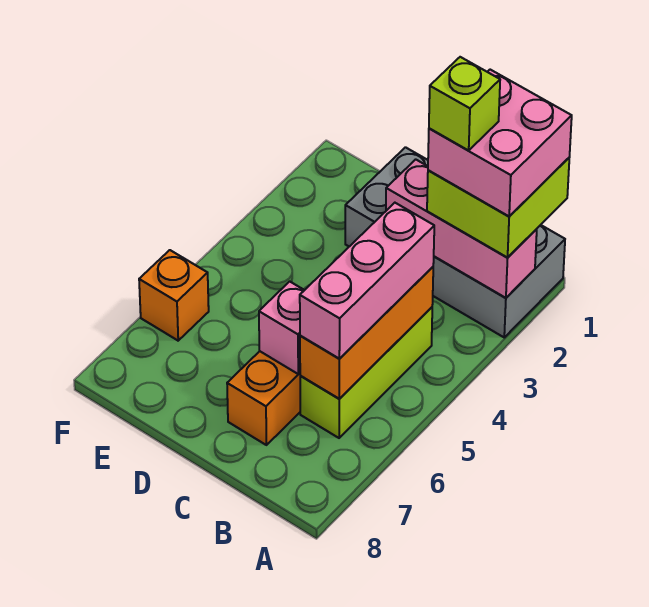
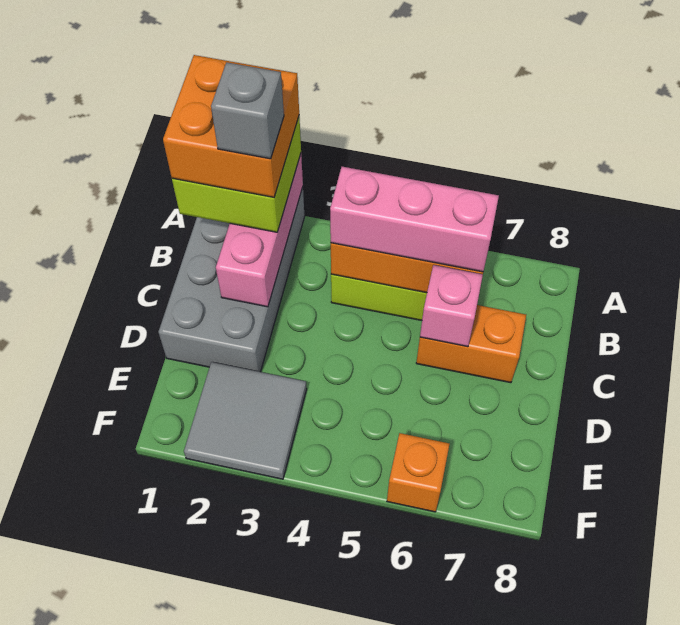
pink brick A1:B2 level 4 -> orange brick A1:B2 level 4
lime brick B2 level 5 -> grey brick B2 level 5
none -> grey tile E2:F3 level 1

